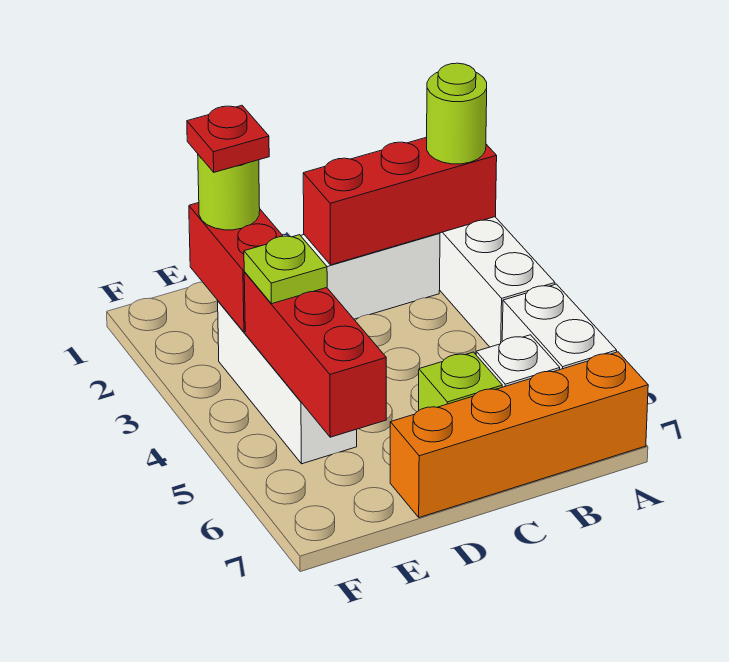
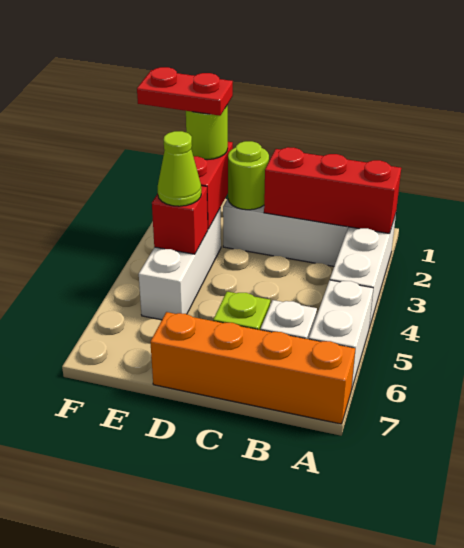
lime round brick A2 level 3 -> lime round brick D2 level 2
red plate E2 level 4 -> red plate E2:F2 level 4
red brick E4:E6 level 2 -> red brick E4 level 2
lime plate E4 level 3 -> lime cone E4 level 3

